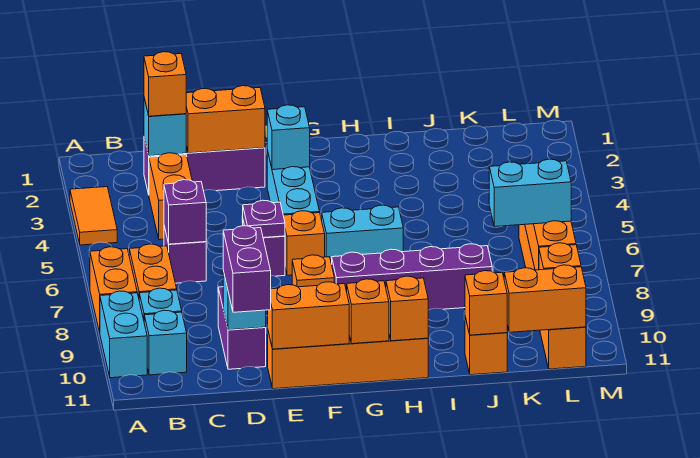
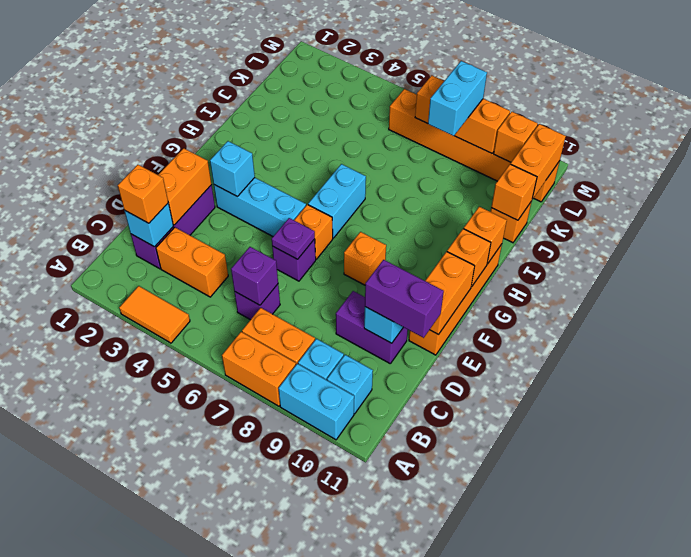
purple brick G8:J8 level 1 -> none

